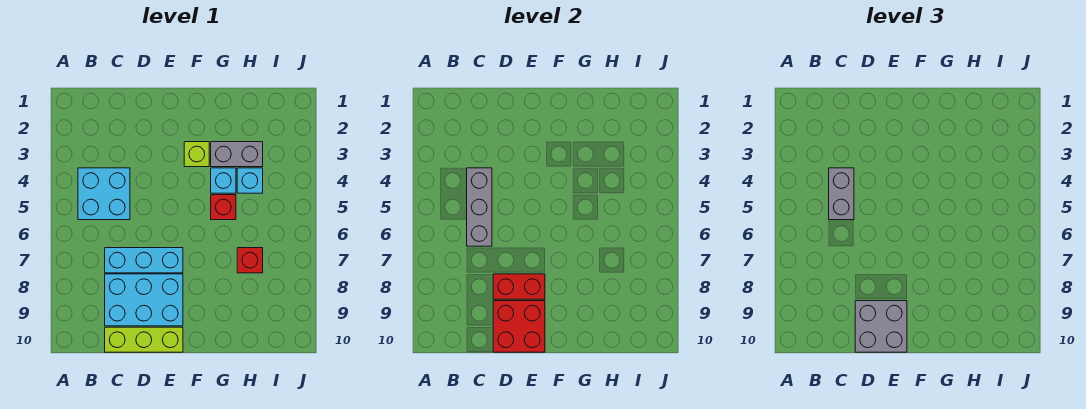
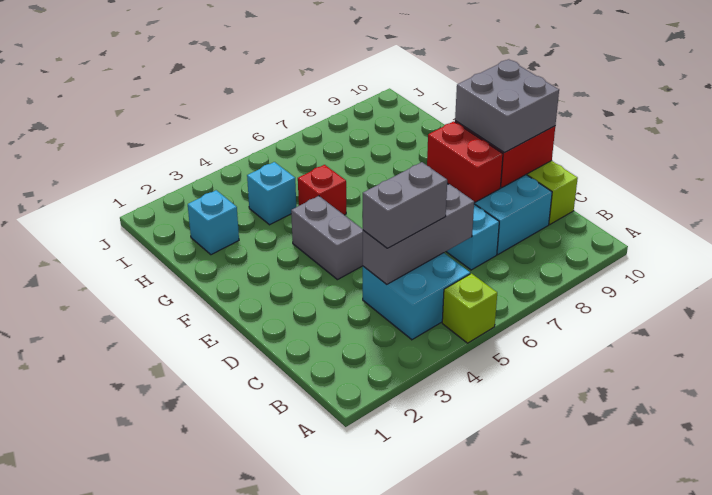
lime brick F3 level 1 -> lime brick A5 level 1
grey brick G3:H3 level 1 -> grey brick E4:F4 level 1
cyan brick G4 level 1 -> cyan brick H2 level 1
red brick H7 level 1 -> none

